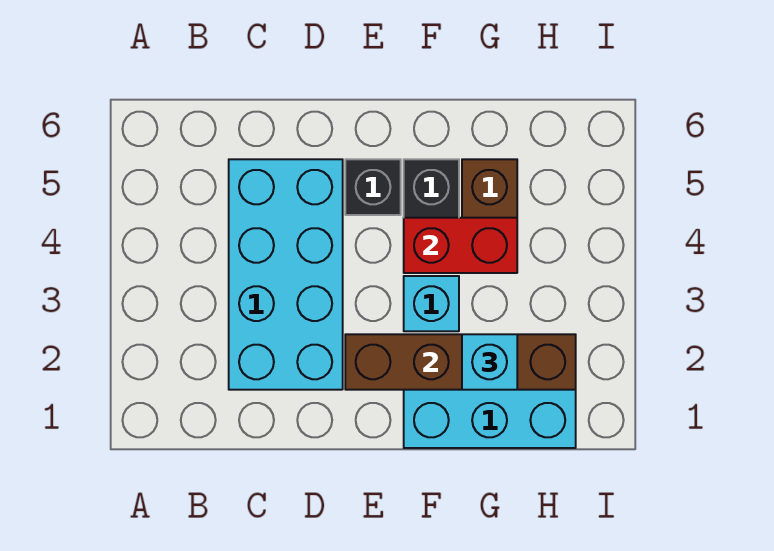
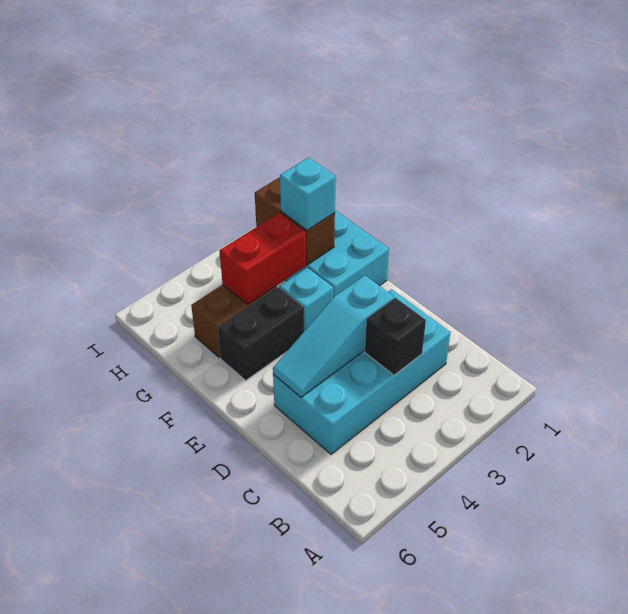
none -> cyan slope D3:D5 level 2 top 3
brown brick E2:H2 level 2 -> brown brick G2:H2 level 2
black brick E5 level 1 -> black brick C3 level 2
red brick F4:G4 level 2 -> red brick G3:G4 level 2

